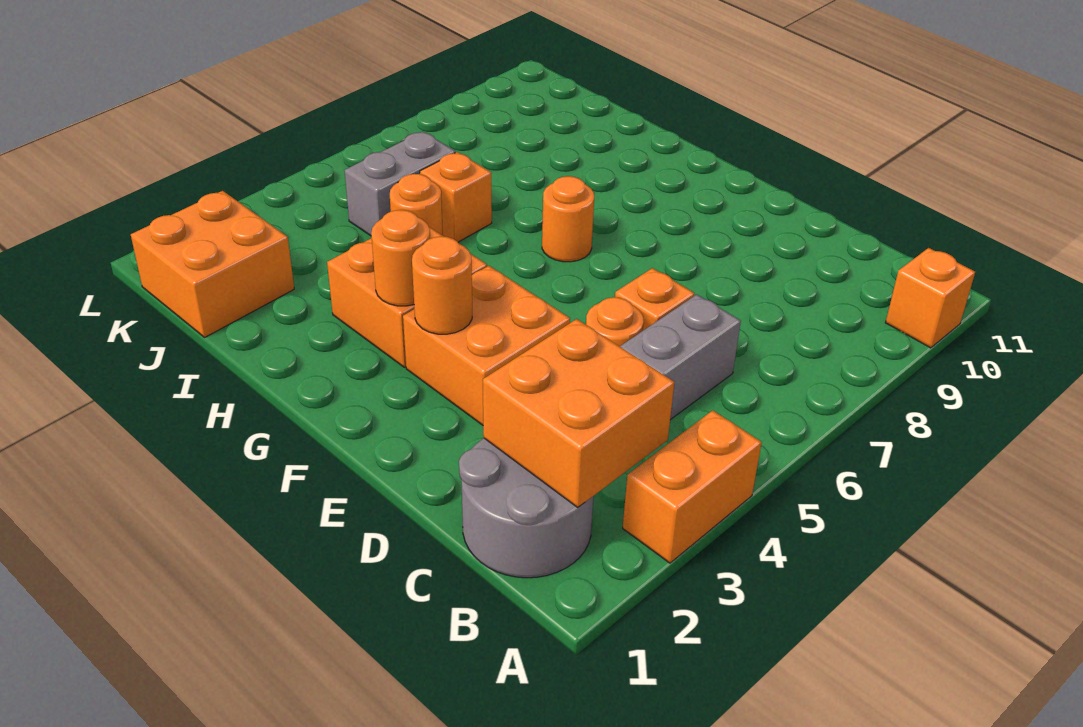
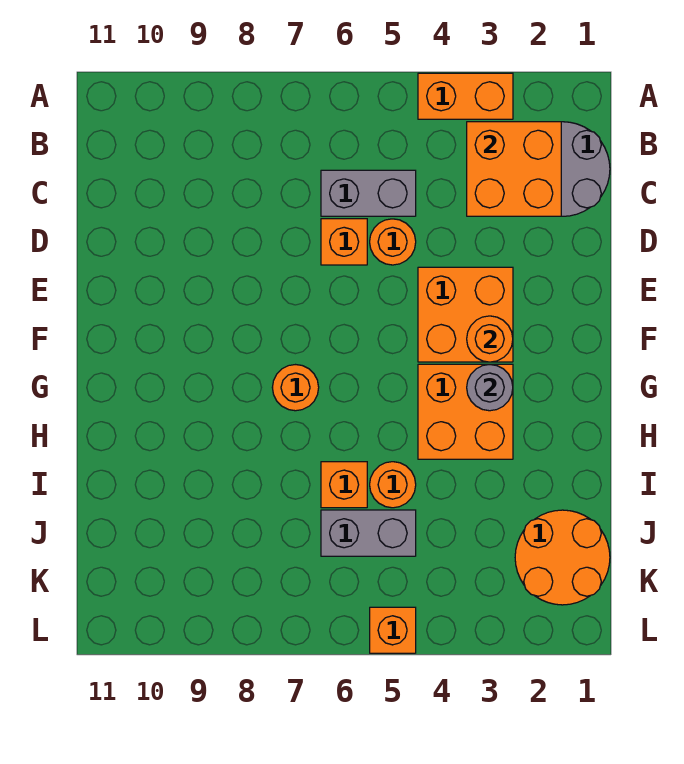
orange brick A10 level 1 -> orange brick L5 level 1
orange round brick G3 level 2 -> grey round brick G3 level 2
orange brick J1:K2 level 1 -> orange round brick J1:K2 level 1

